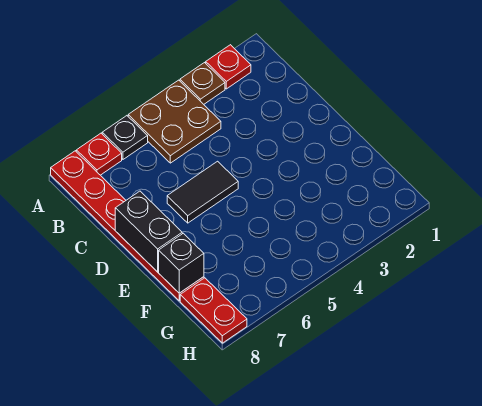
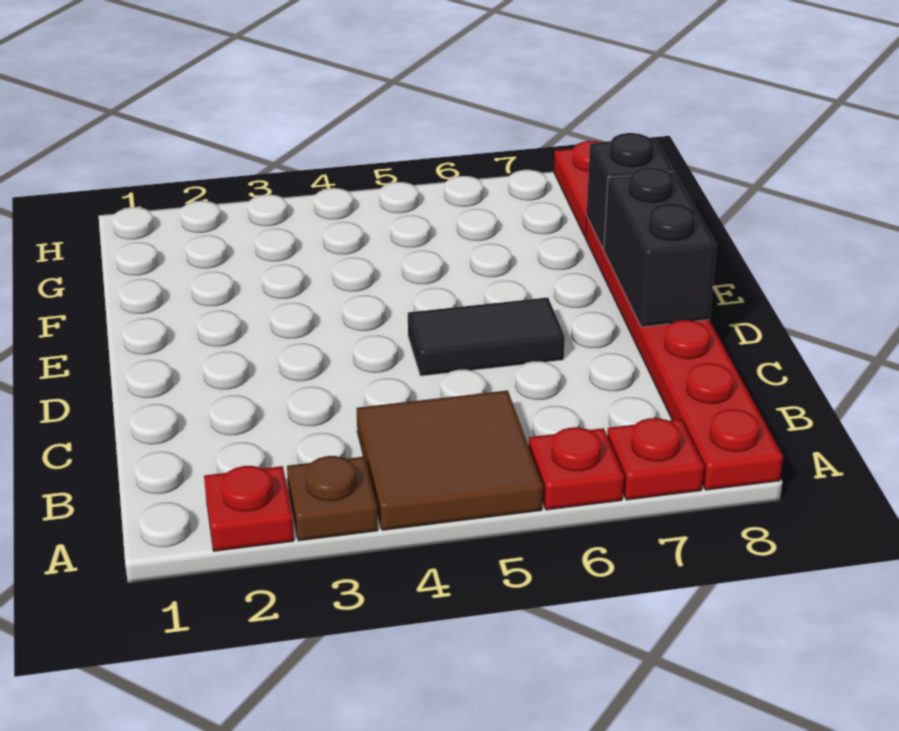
brown plate A4:B5 level 1 -> brown tile A4:B5 level 1
black plate A6 level 1 -> red plate A6 level 1

